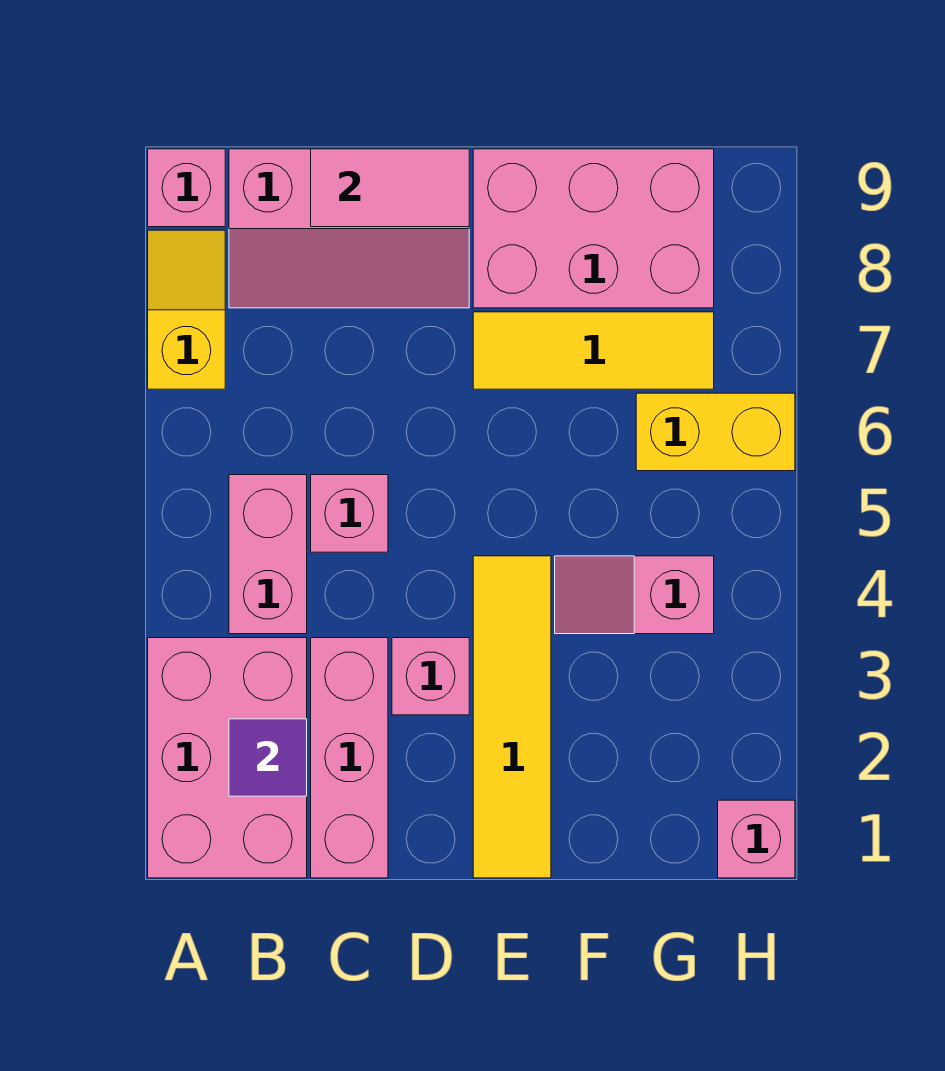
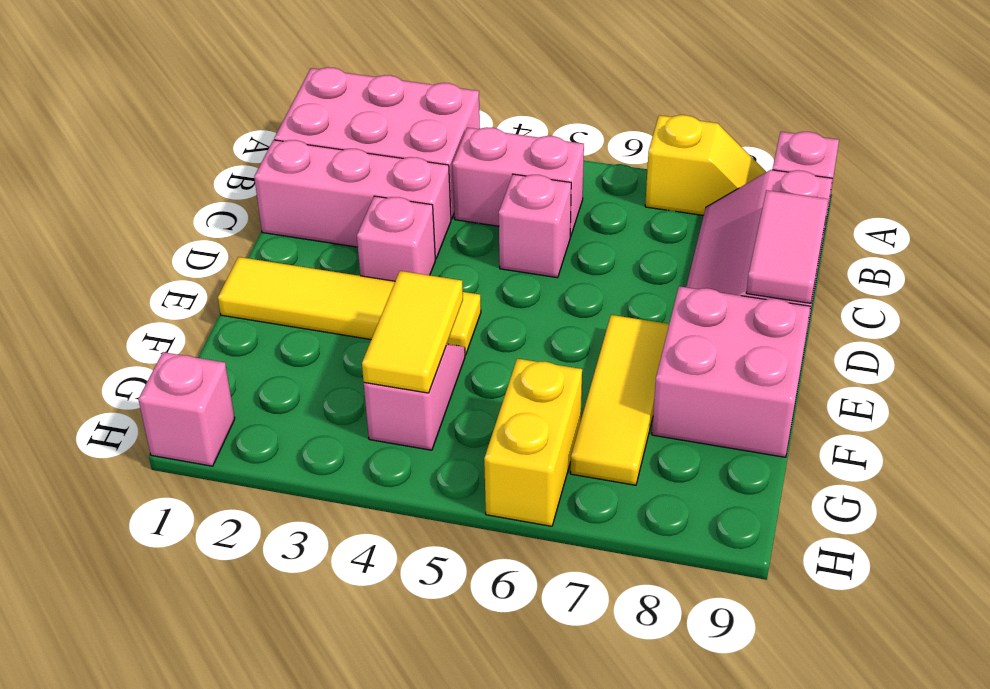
purple tile B2 level 2 -> none
pink brick E8:G9 level 1 -> pink brick E8:F9 level 1
none -> yellow tile F4:G4 level 2

